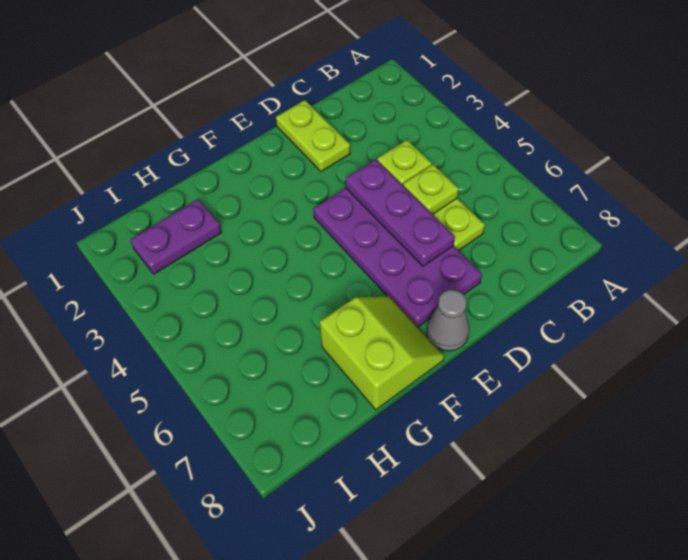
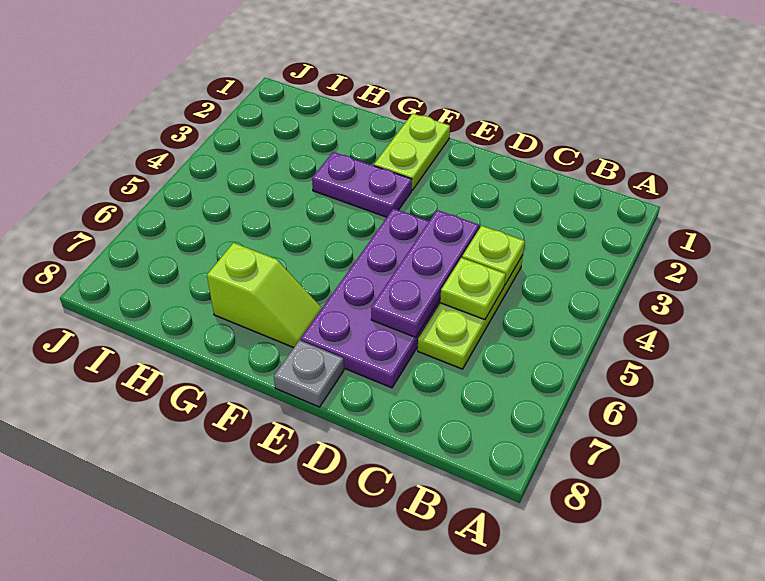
lime plate D1:D2 level 1 -> lime plate F1:F2 level 1
grey cone E8 level 1 -> grey plate E8 level 1
lime slope F7:G8 level 1 top G -> lime slope F7:G7 level 1 top G
purple plate H2:I2 level 1 -> purple plate F3:G3 level 1

